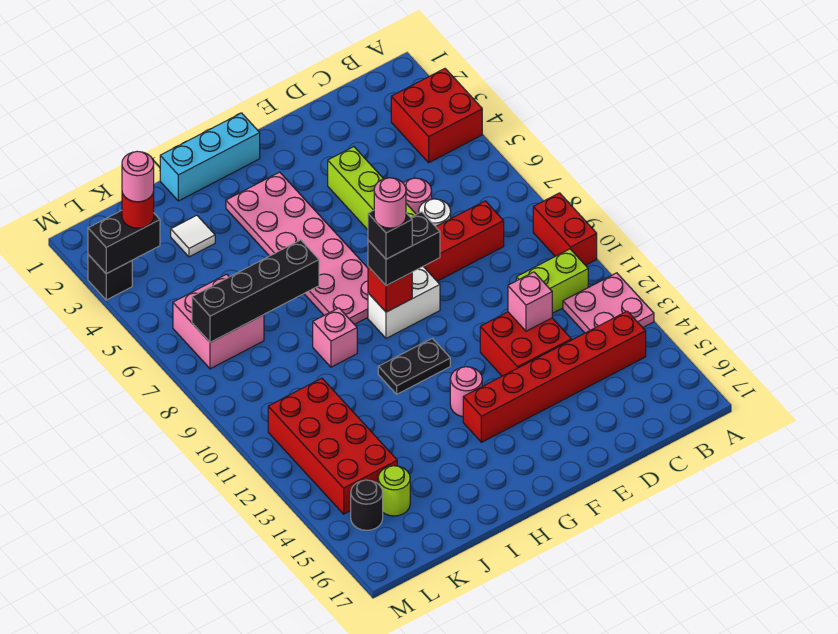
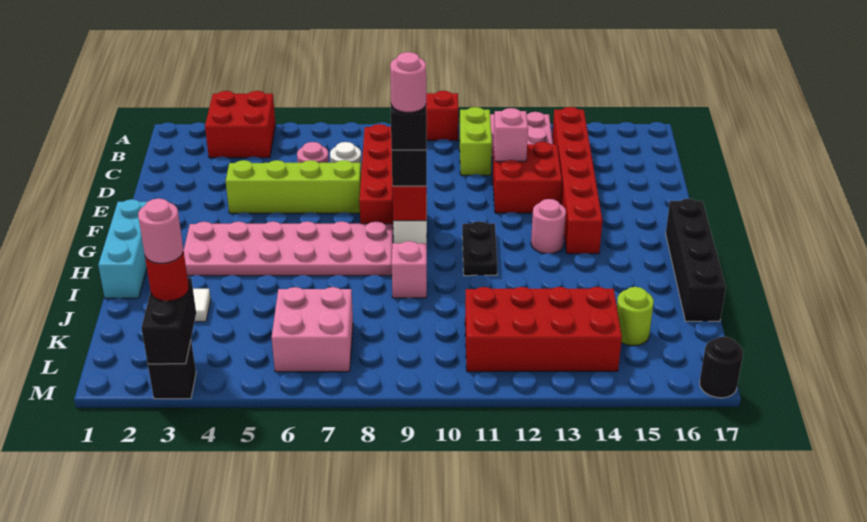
black brick I7:L7 level 2 -> black brick G17:J17 level 1
black round brick L15 level 1 -> black round brick M17 level 1

